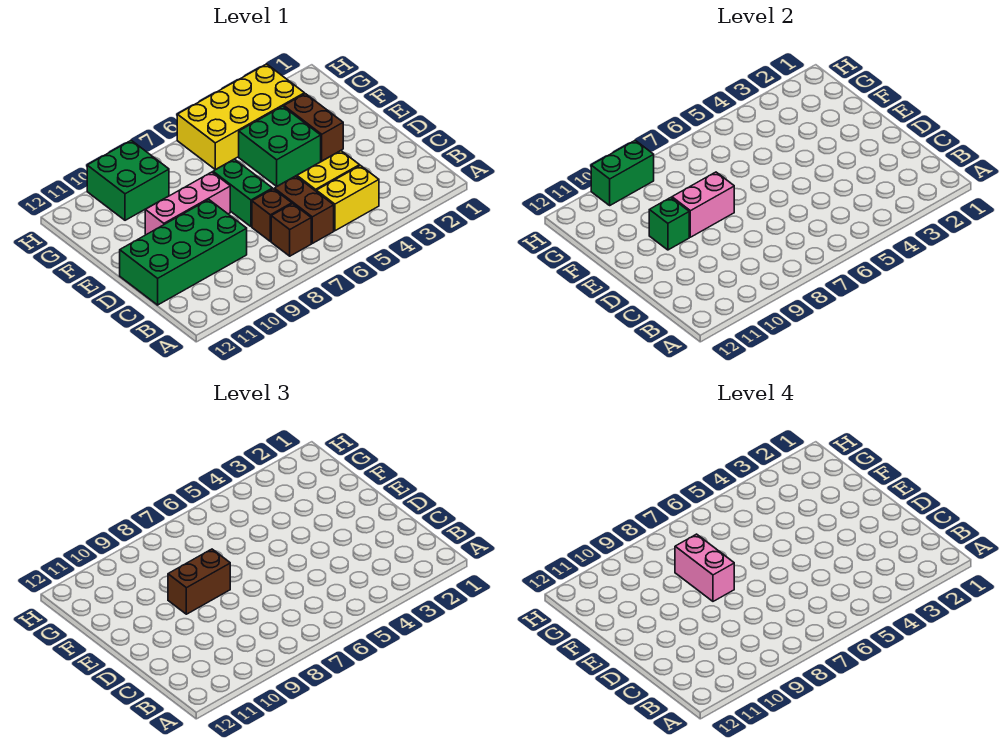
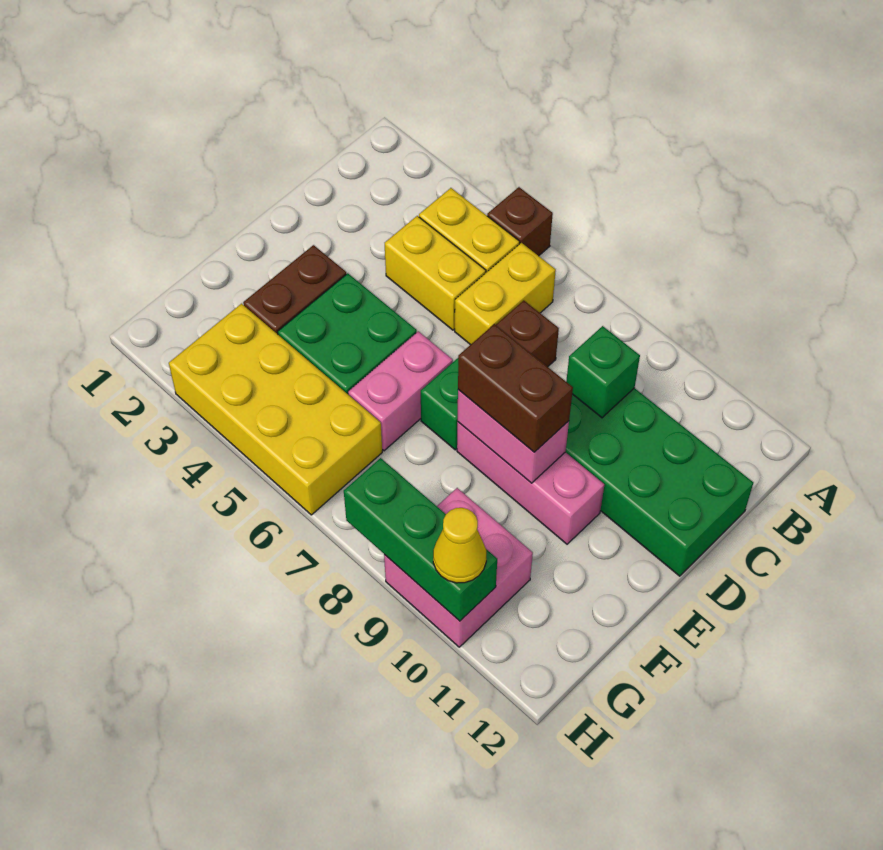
brown brick B6:C6 level 1 -> yellow brick B6:C6 level 1
brown brick B7 level 1 -> brown brick A5 level 1
pink brick E8:F8 level 4 -> pink brick E6:F6 level 1
green brick E10 level 2 -> green brick C9 level 2
green brick G9:H10 level 1 -> pink brick G9:H10 level 1
green brick H9:H10 level 2 -> green brick H8:H10 level 2
none -> yellow cone H10 level 3

